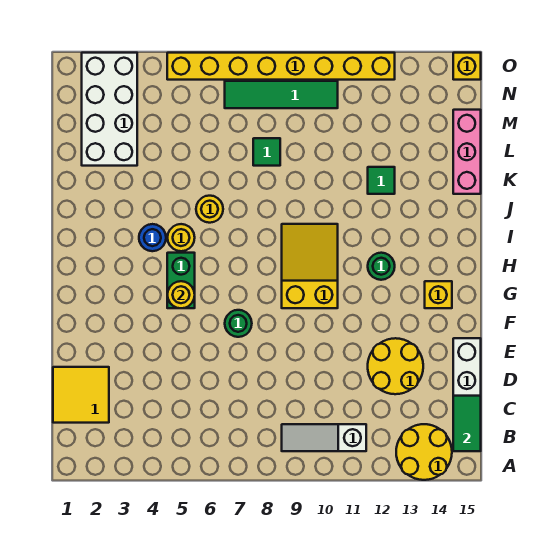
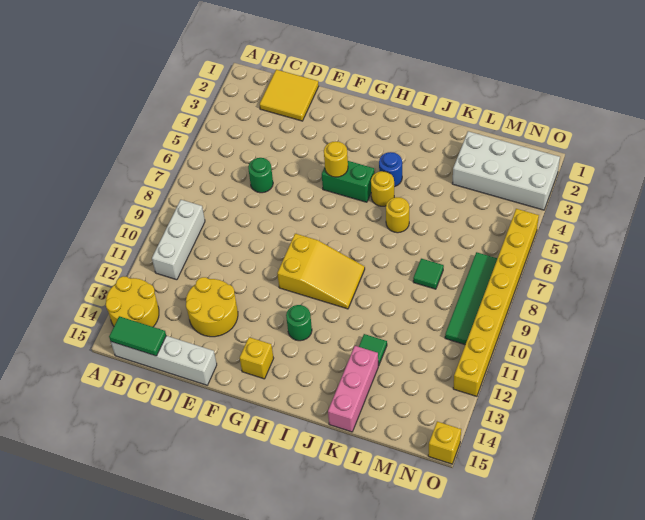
white slope B9:B11 level 1 top 11 -> white brick B9:B11 level 1
green round brick F7 level 1 -> green round brick D6 level 1
pink brick K15:M15 level 1 -> pink brick K13:K15 level 1

